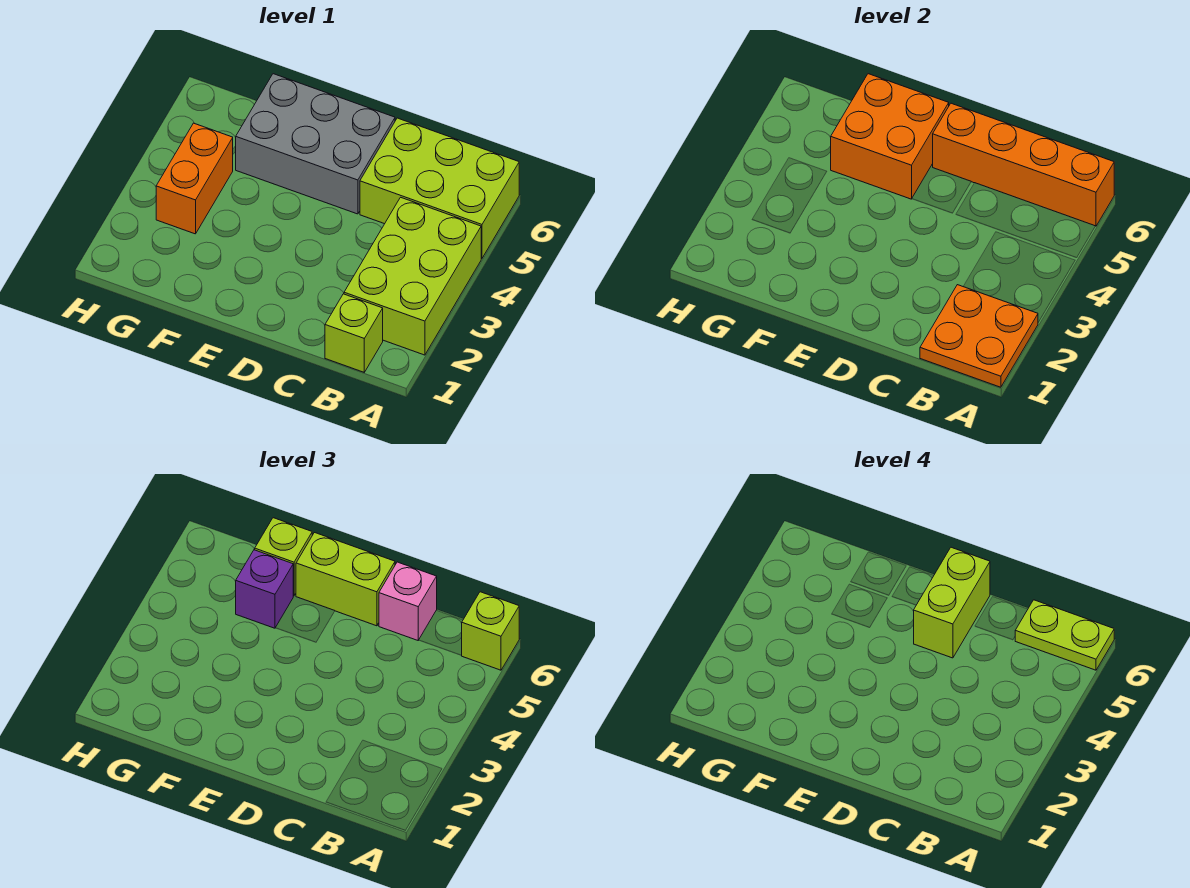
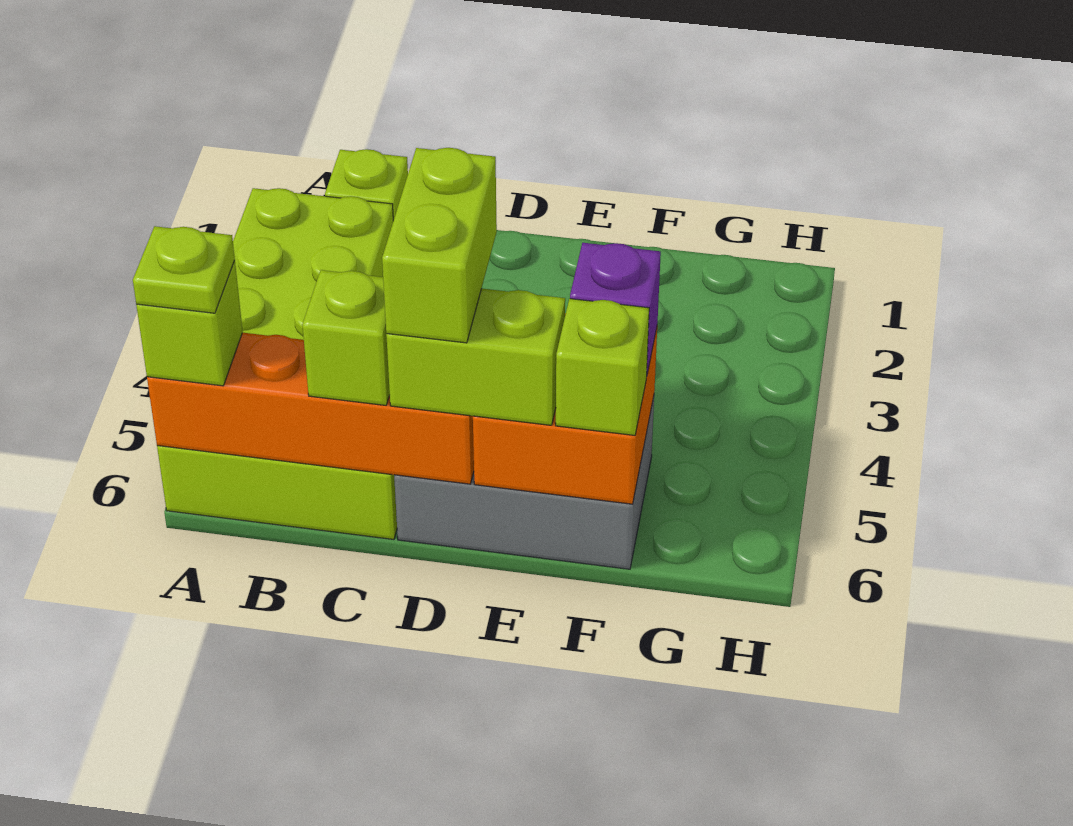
orange plate A1:B2 level 2 -> none
lime plate A6:B6 level 4 -> lime plate A6 level 4
pink brick C6 level 3 -> lime brick C6 level 3
orange brick G3:G4 level 1 -> none

